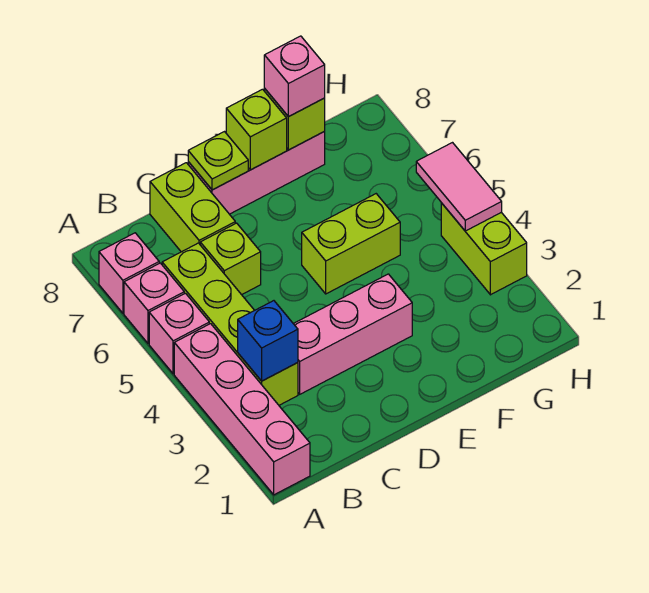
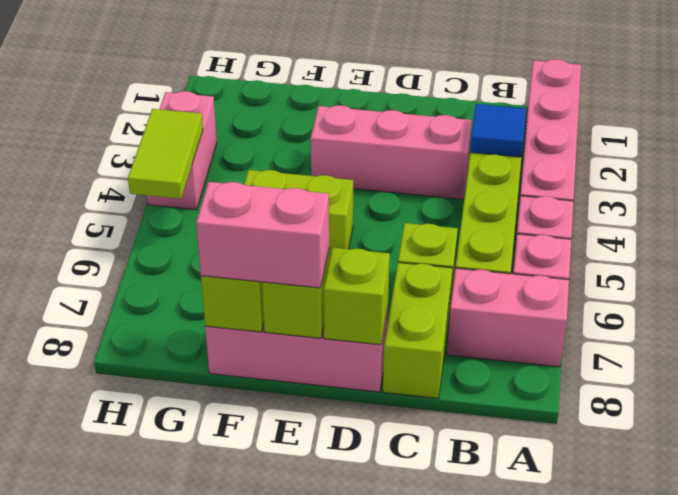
pink brick A7 level 1 -> pink brick A7:B7 level 1
blue brick B3 level 2 -> blue tile B3 level 2
lime plate D8 level 2 -> lime brick D8 level 2
pink brick F8 level 3 -> pink brick E8:F8 level 3
lime brick H3:H4 level 1 -> pink brick H3:H4 level 1
pink tile H4:H5 level 2 -> lime tile H4:H5 level 2

